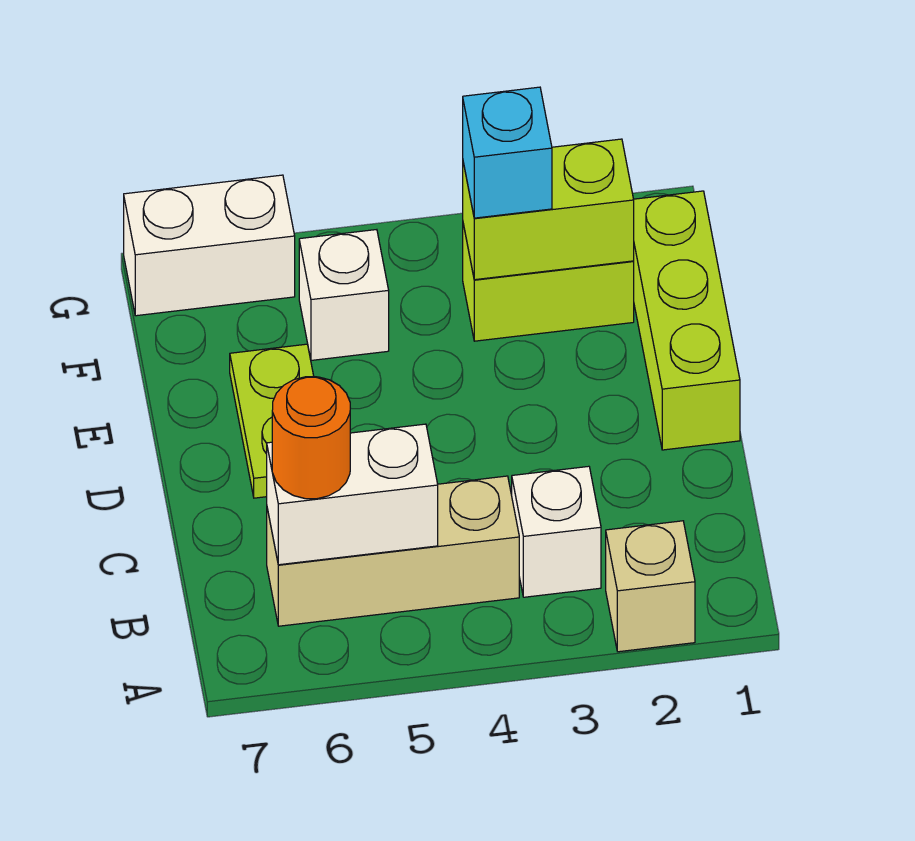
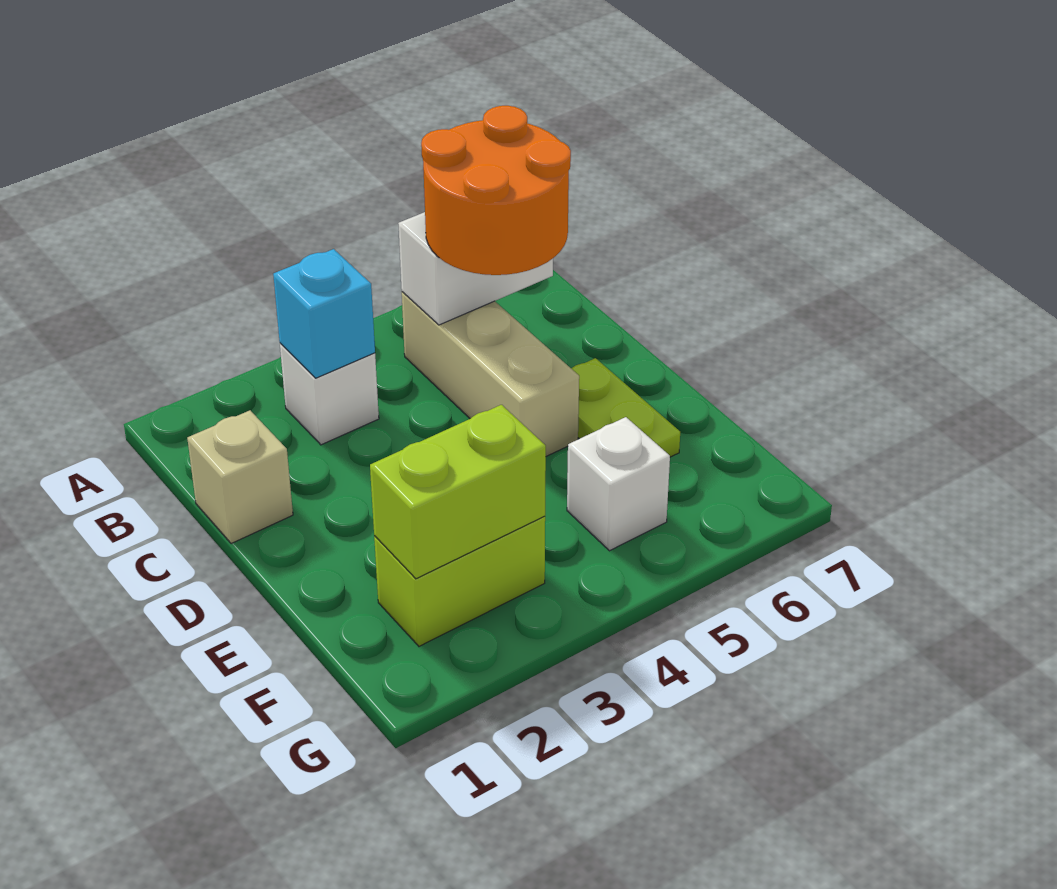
tan brick A2 level 1 -> tan brick C1 level 1
tan brick B4:B6 level 1 -> tan brick B5:D5 level 1
orange round brick B6 level 3 -> orange round brick B5:C6 level 3
lime brick D1:F1 level 1 -> none
cyan brick F3 level 3 -> cyan brick B3 level 2
white brick G6:G7 level 1 -> none

